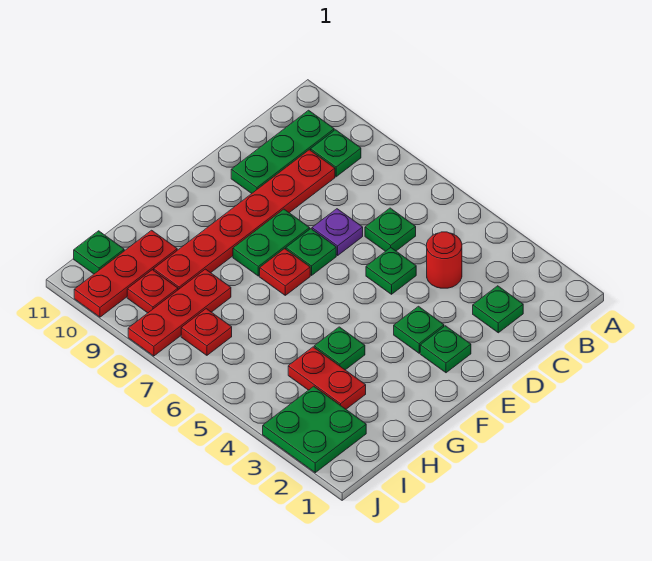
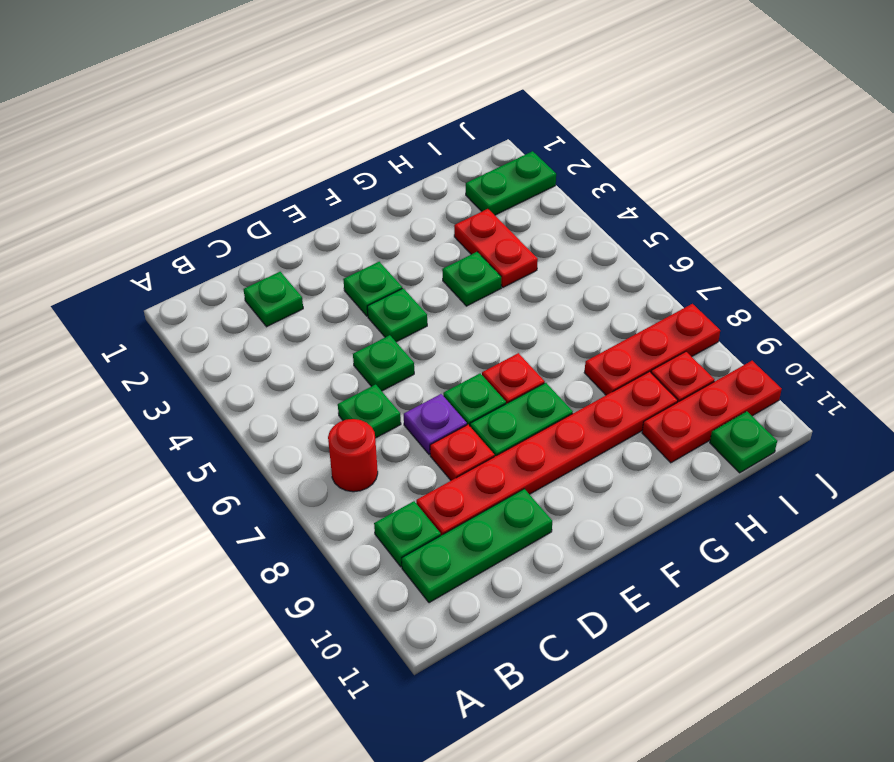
red round brick C4 level 1 -> red round brick B7 level 1
green plate E2 level 1 -> green plate E4 level 1
green plate I2:J3 level 1 -> green plate I2:J2 level 1
red plate I7 level 1 -> red plate D8 level 1

